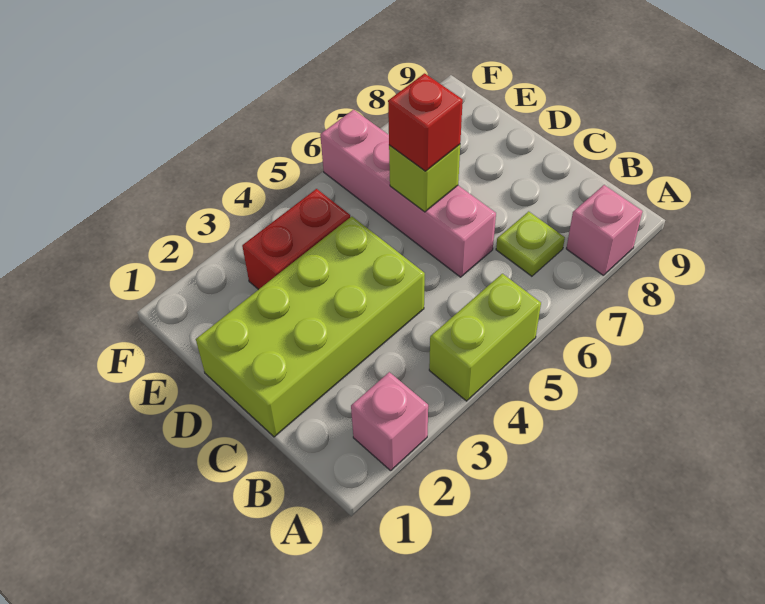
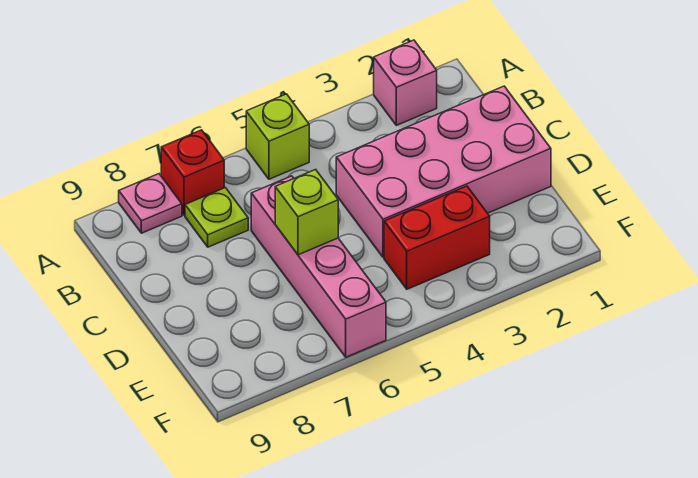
lime brick A4:A5 level 1 -> lime brick A5 level 1
pink brick A8 level 1 -> pink plate A8 level 1
lime brick C1:D4 level 1 -> pink brick C1:D4 level 1
red brick D6 level 3 -> red brick A7 level 1

